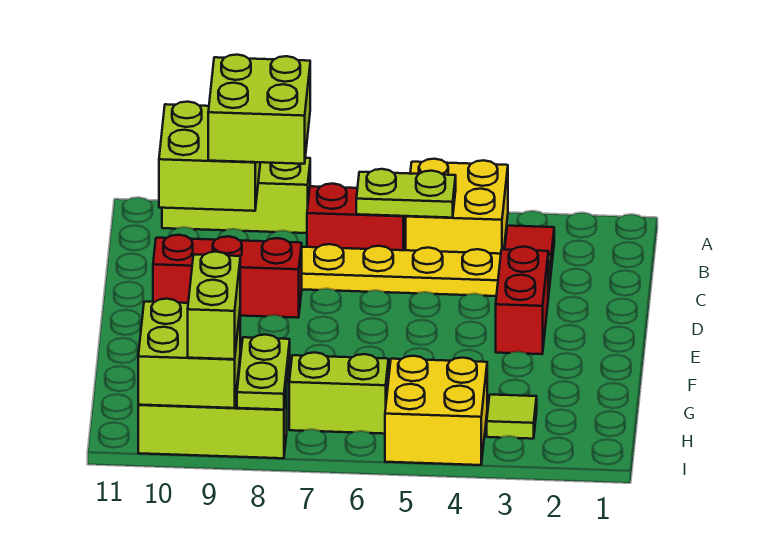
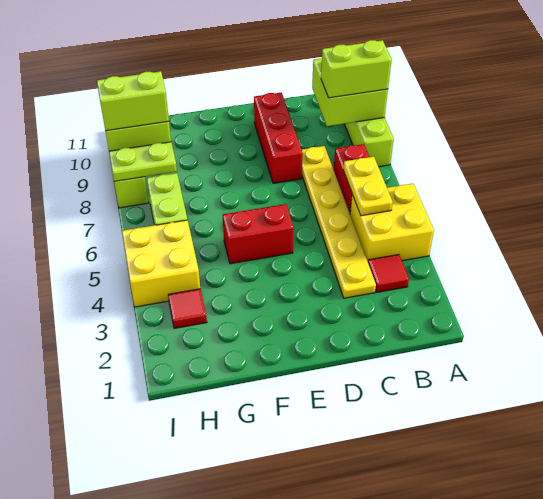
lime brick A8:B9 level 3 -> lime brick A9:B9 level 3
lime plate B5:B6 level 2 -> yellow plate B5:B6 level 2
red brick D3:E3 level 1 -> red brick E5:F5 level 1
lime tile H3 level 1 -> red tile H3 level 1

